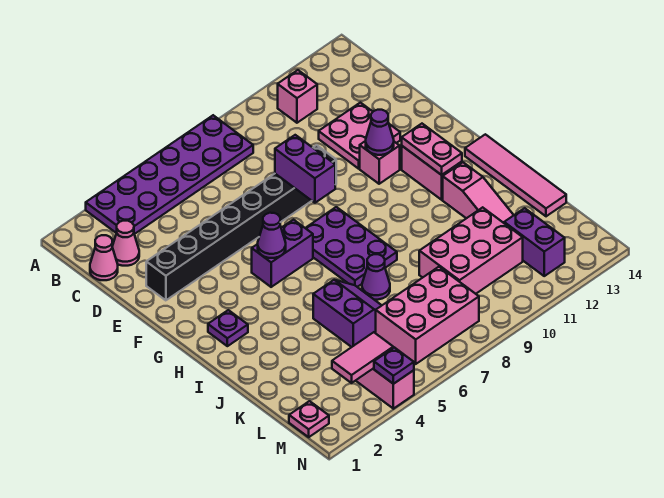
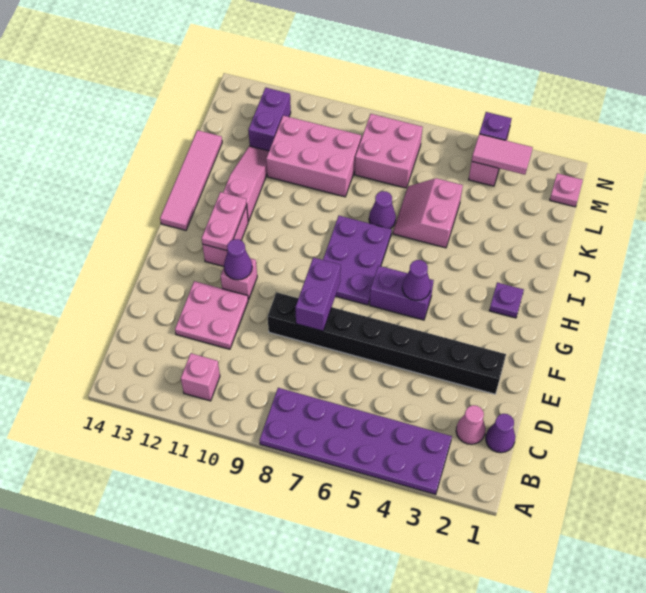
pink cone C1 level 1 -> purple cone C1 level 1
purple slope J5:K6 level 1 top 5 -> pink slope J5:K6 level 1 top 5
pink brick L6:M8 level 1 -> pink brick L7:M8 level 1

